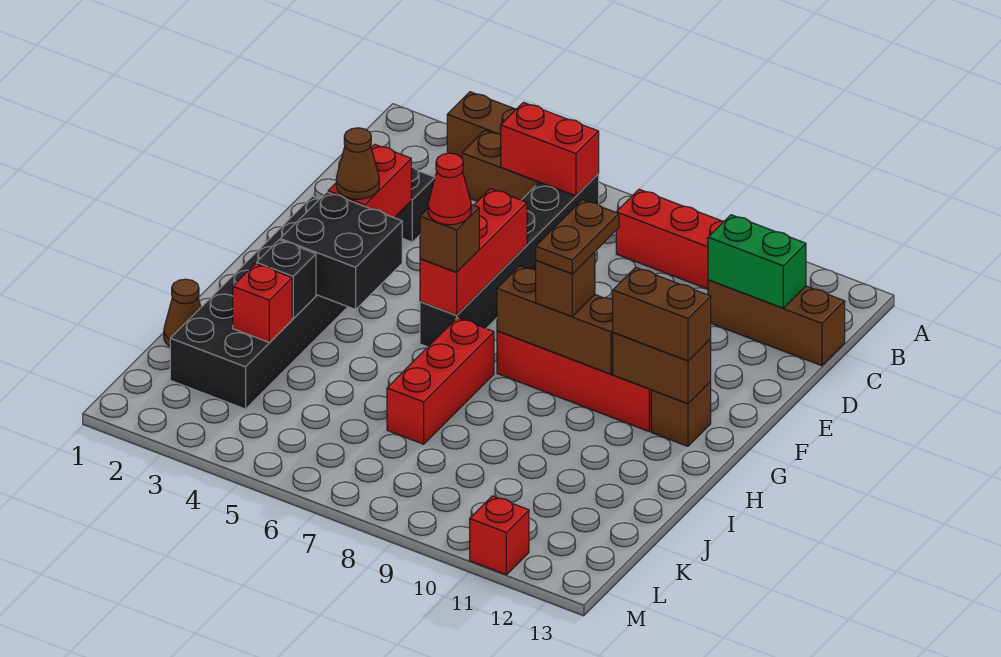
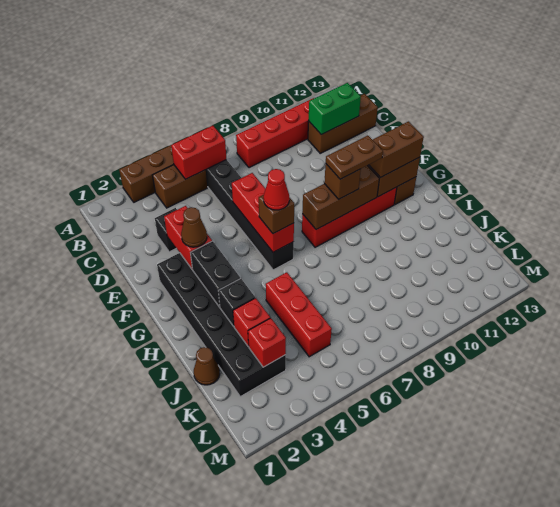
brown plate F9:G9 level 4 -> brown plate G9:G10 level 4
black brick G3:H4 level 2 -> black brick G3:H3 level 2
red brick H7:J7 level 1 -> red brick I5:K5 level 1
red brick M11 level 1 -> red brick K3 level 2

